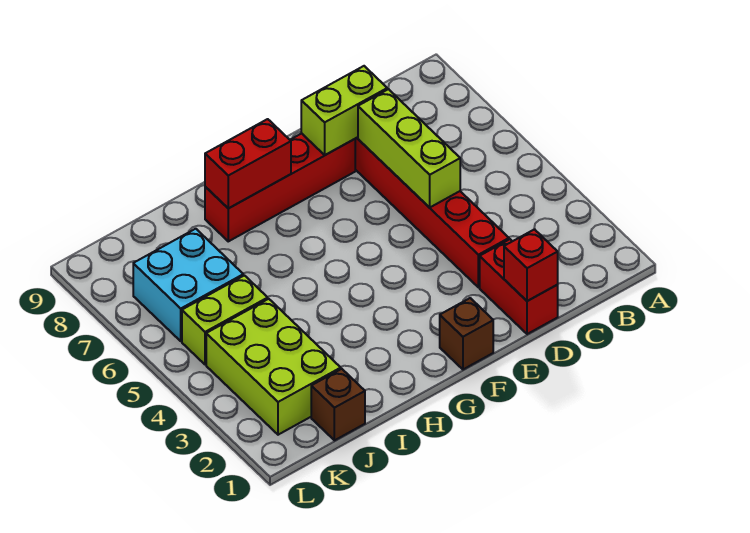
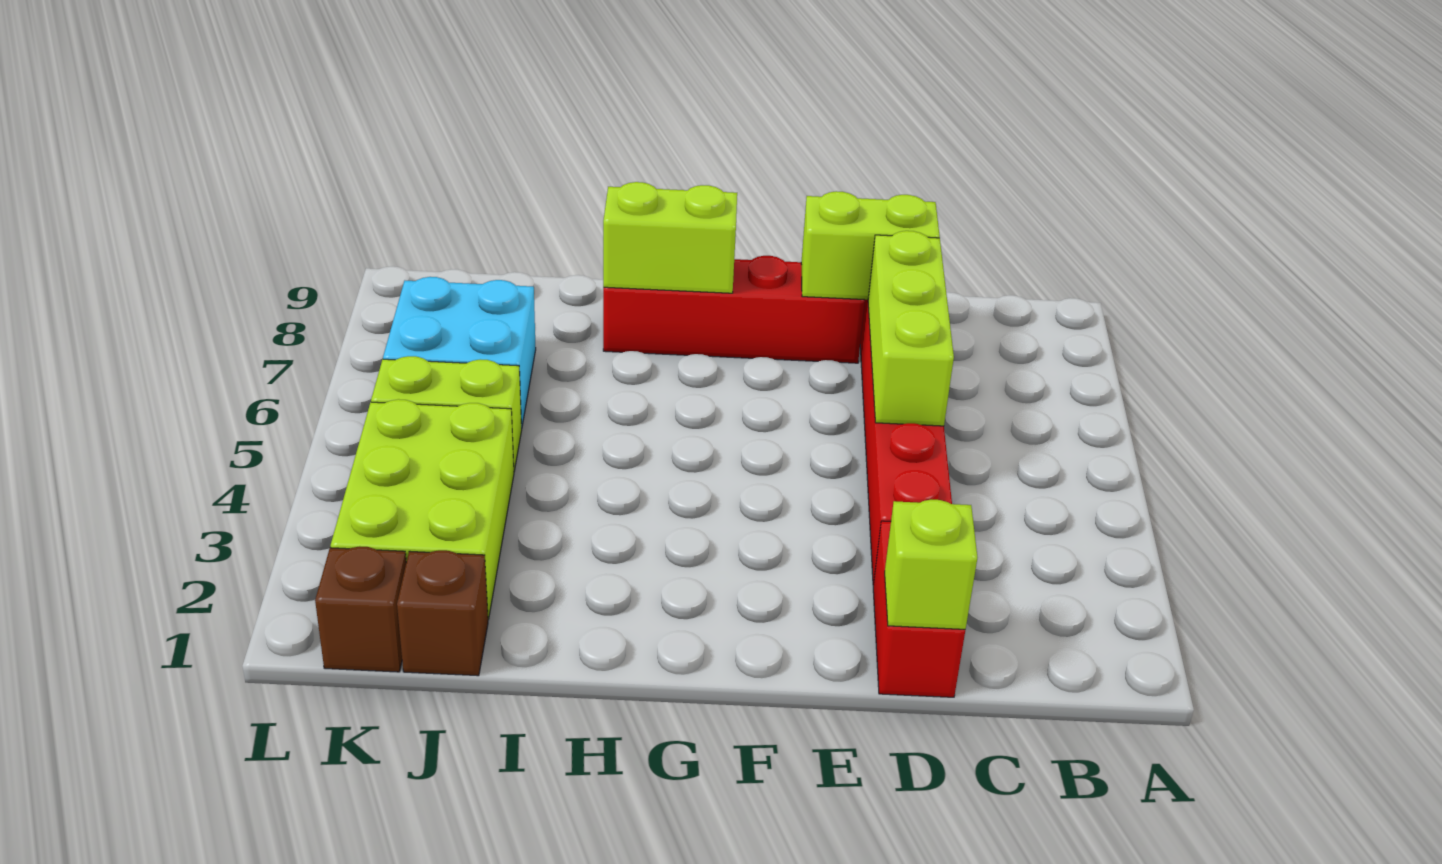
red brick D1 level 2 -> lime brick D1 level 2
brown brick F1 level 1 -> brown brick K1 level 1
red brick G8:H8 level 2 -> lime brick G8:H8 level 2

